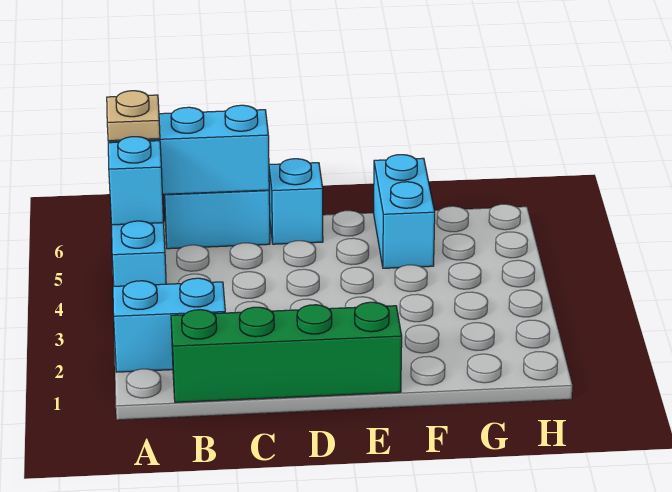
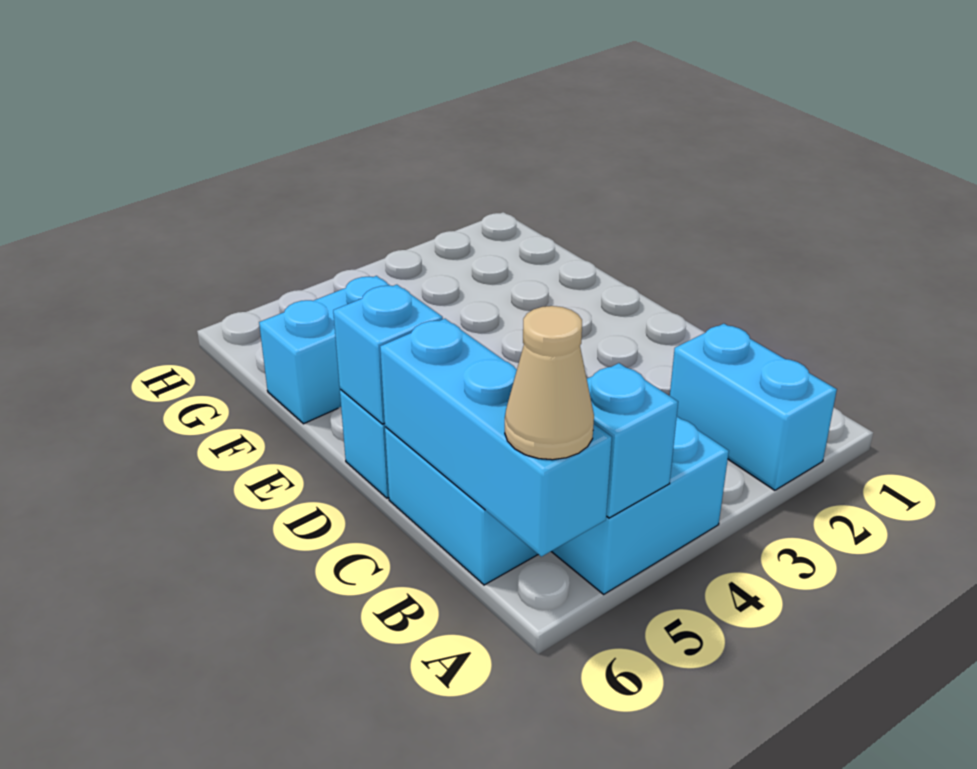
tan plate A6 level 3 -> tan cone A6 level 3
green brick B1:E1 level 1 -> none
none -> cyan brick D6 level 2

